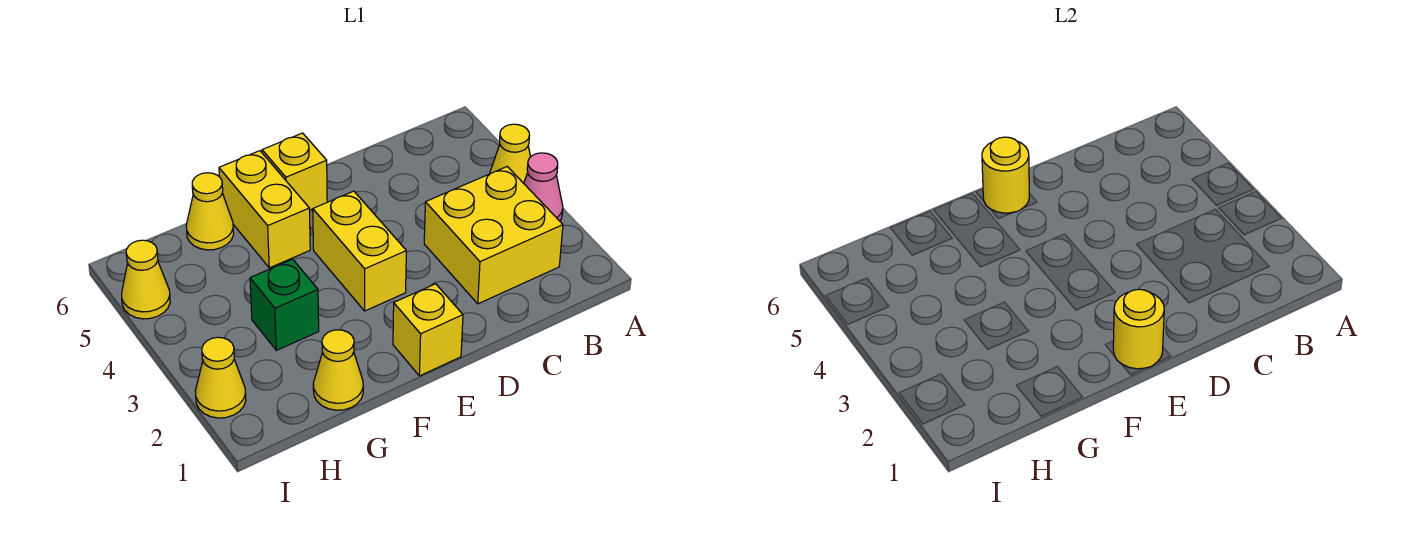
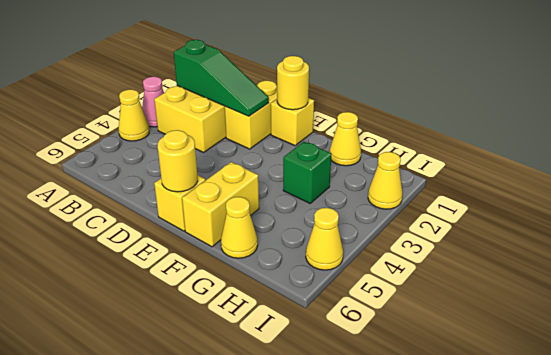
none -> green slope B2:D2 level 2 top B
yellow brick E3:E4 level 1 -> yellow brick D1:D2 level 1

